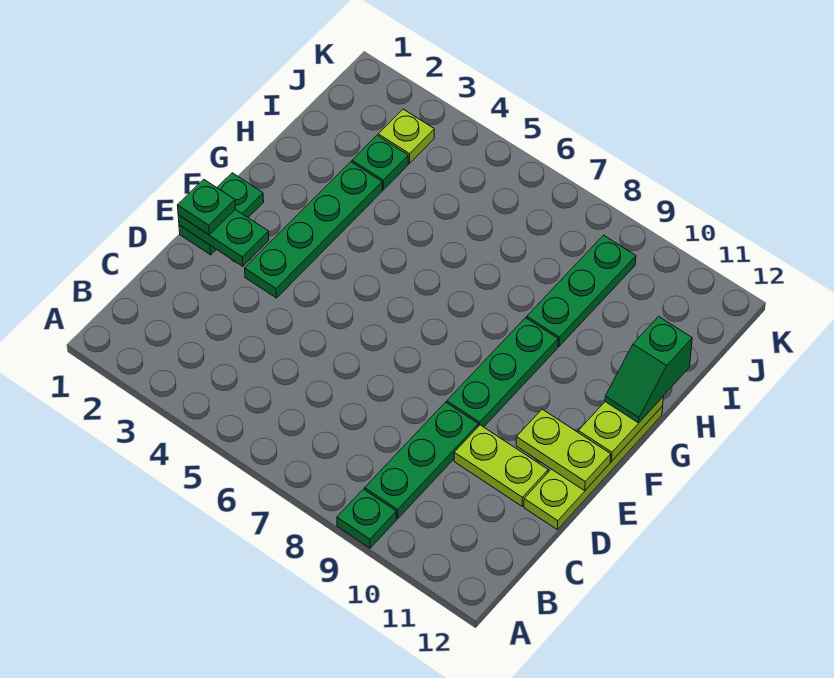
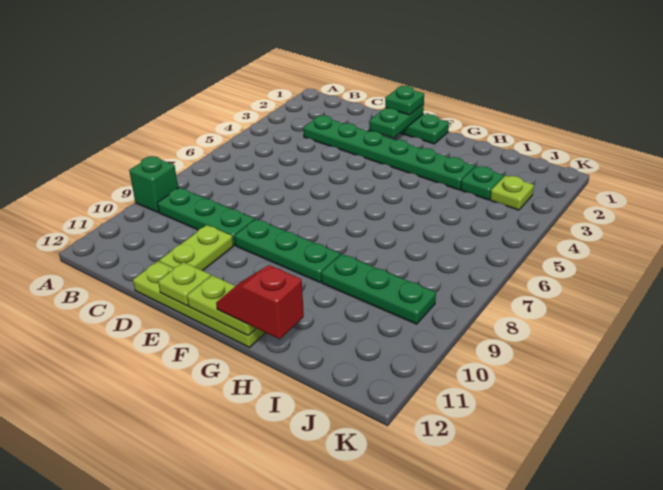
green plate A9 level 1 -> green brick A9 level 1
green plate E3:H3 level 1 -> green plate C3:H3 level 1
lime plate E11:E12 level 2 -> lime plate E12 level 2
green slope G12:H12 level 3 top H -> red slope G12:H12 level 3 top H

